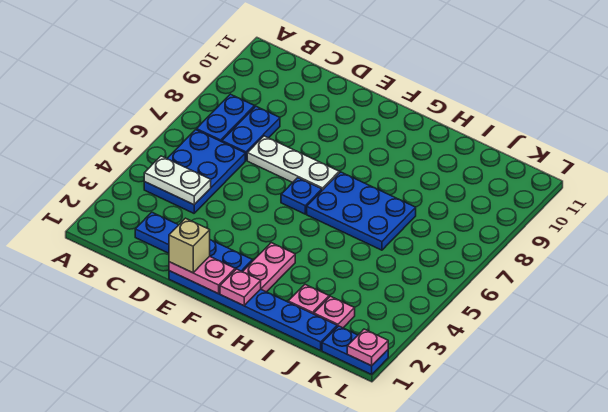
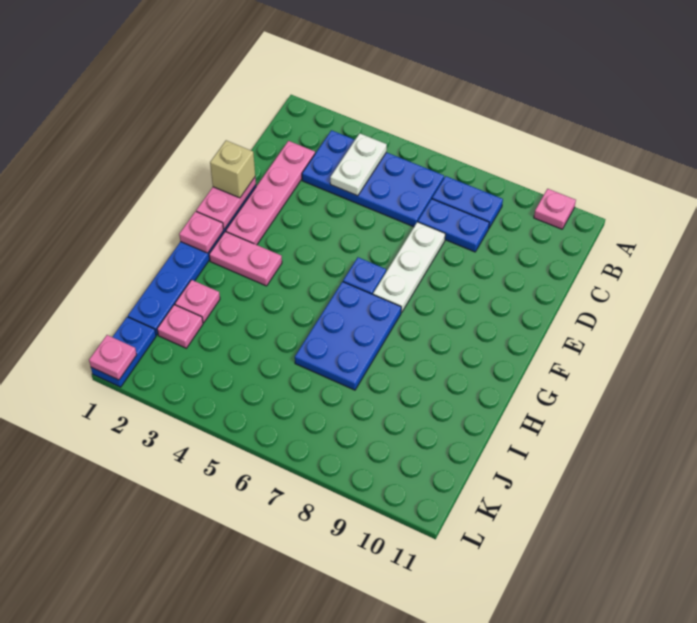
none -> pink plate A10 level 1
blue plate B4:C6 level 1 -> blue plate B3:C6 level 1
blue plate C2:F2 level 1 -> pink plate C2:F2 level 1

